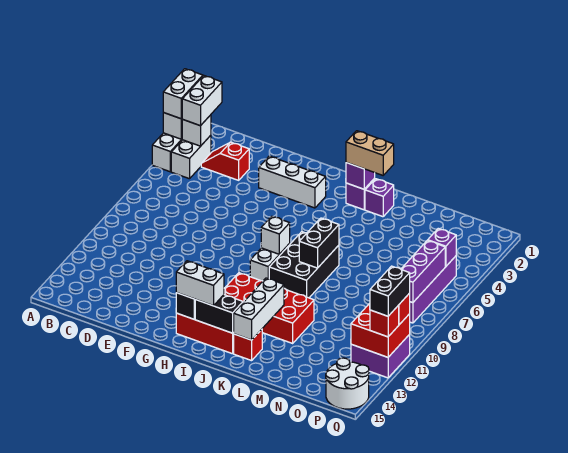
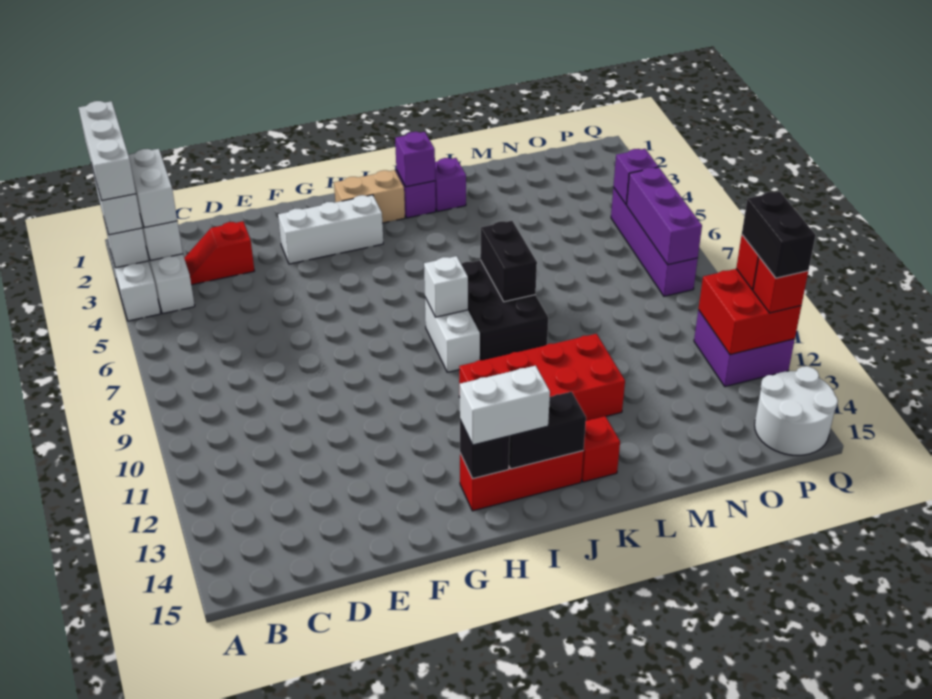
tan brick J2:K2 level 3 -> tan brick H2:I2 level 1
white brick K12:K14 level 2 -> white brick A1:A3 level 4

